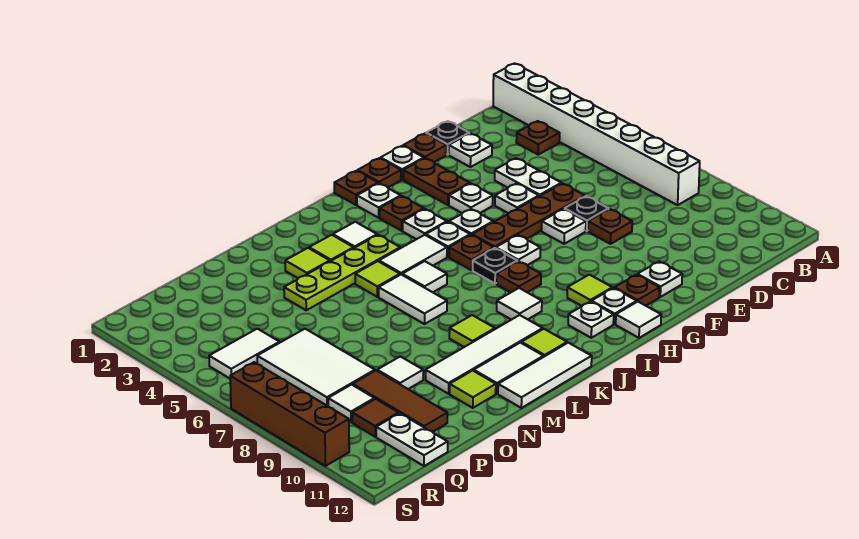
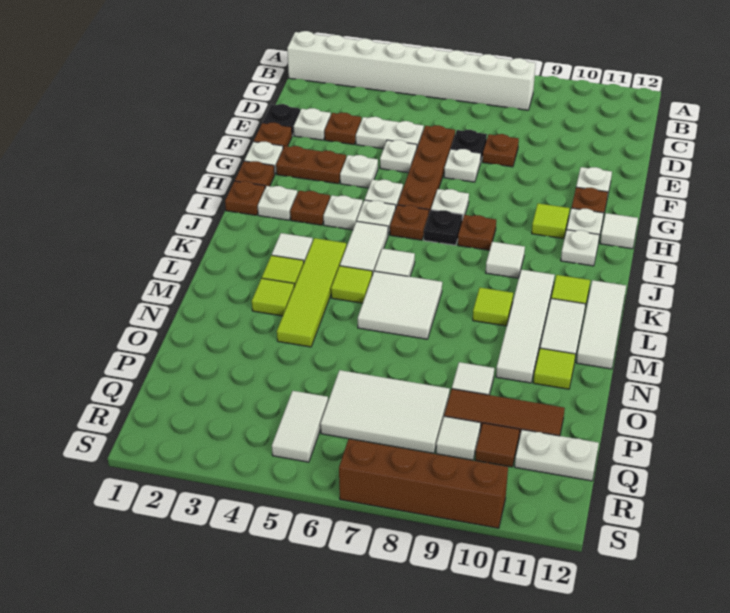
brown plate C3 level 1 -> brown plate E3 level 1
lime plate K4:N4 level 1 -> lime tile K4:N4 level 1
white tile L6:L7 level 1 -> white tile L6:M7 level 1

